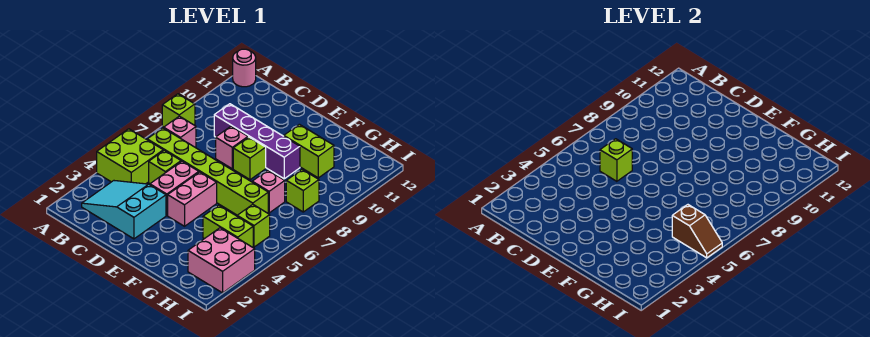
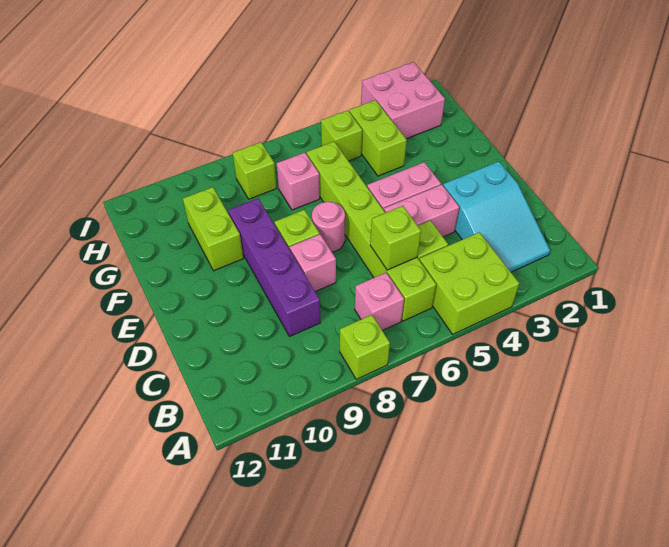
pink round brick A12 level 1 -> pink round brick E7 level 1
brown slope H5:I5 level 2 top H -> none

